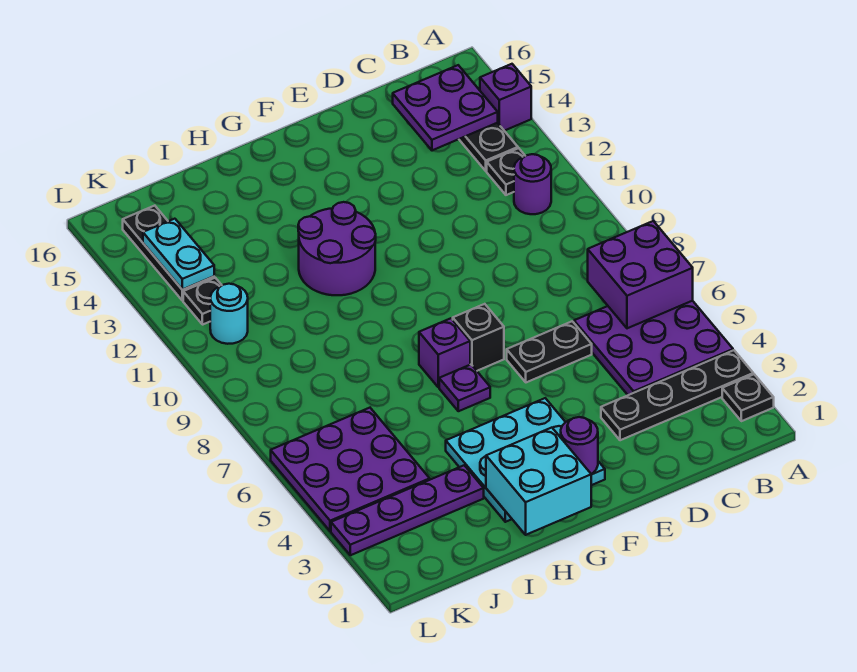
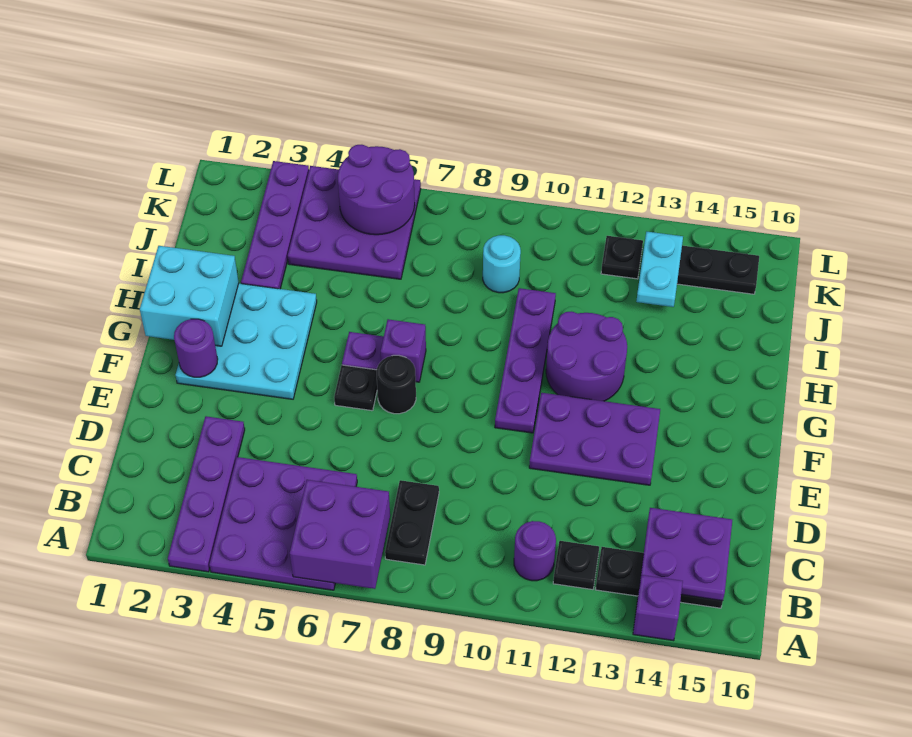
black plate A2 level 1 -> black plate F6 level 1
black plate A3:D3 level 1 -> purple plate A3:D3 level 1
black plate D6:E6 level 1 -> black plate B8:C8 level 1
none -> purple plate E11:F13 level 1
black brick F7 level 1 -> black round brick F7 level 1
none -> purple plate F10:I10 level 1
none -> purple round brick K5:L6 level 2
cyan round brick K11 level 1 -> cyan round brick J9 level 1
cyan plate K13:K14 level 2 -> cyan plate J13:K13 level 2

